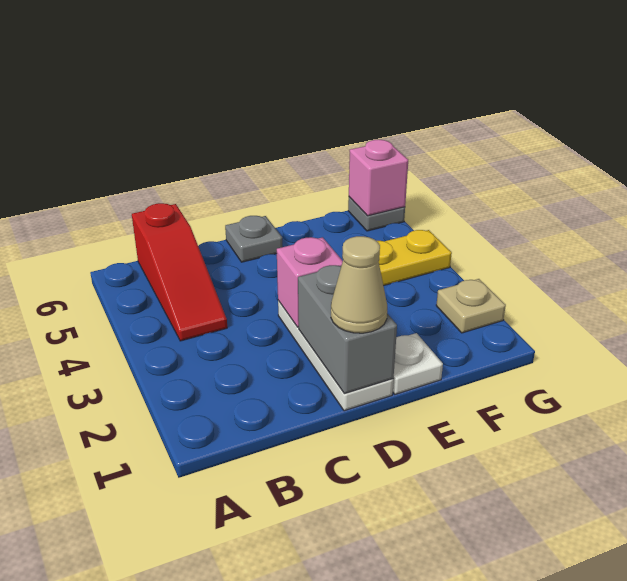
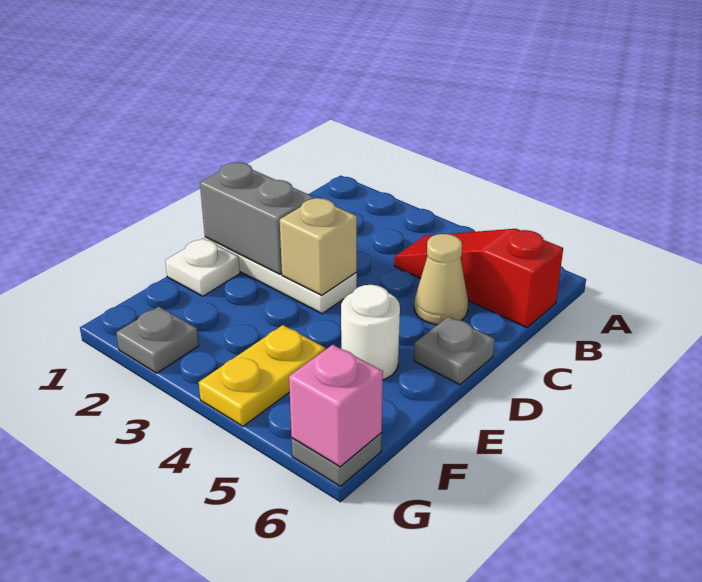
tan cone D1 level 3 -> tan cone C5 level 1
pink brick D3 level 2 -> tan brick D3 level 2
none -> white round brick E5 level 1
tan plate G2 level 1 -> grey plate G2 level 1

